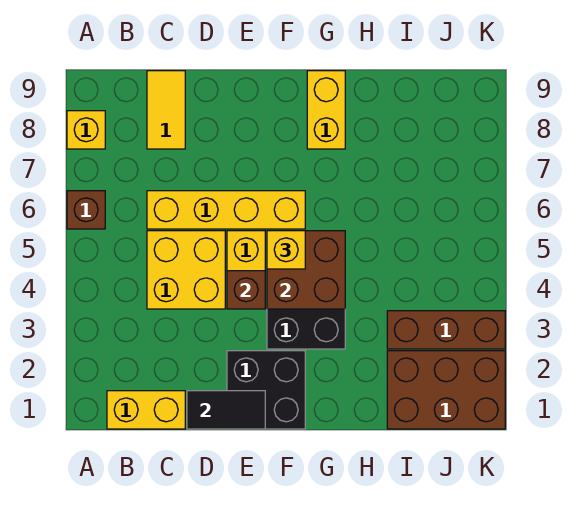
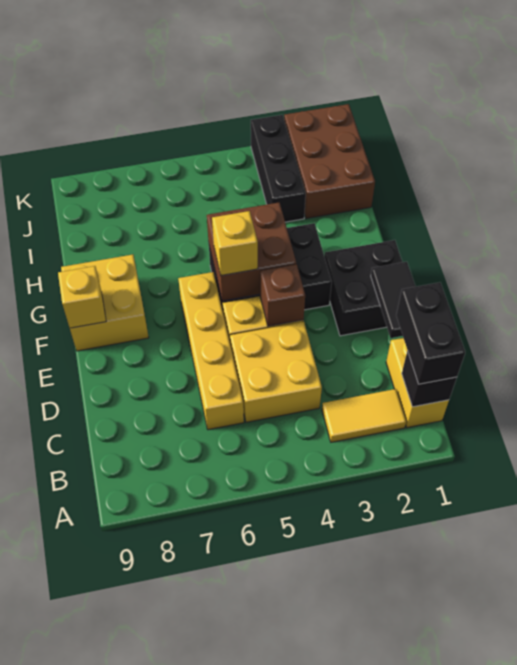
brown brick A6 level 1 -> none
yellow brick A8 level 1 -> yellow brick F9 level 2
none -> black brick B1 level 2
none -> black brick B1:C1 level 3
yellow tile C8:C9 level 1 -> yellow tile B2:B3 level 1
yellow brick G8:G9 level 1 -> yellow brick F8:G9 level 1
brown brick I3:K3 level 1 -> black brick I3:K3 level 1

